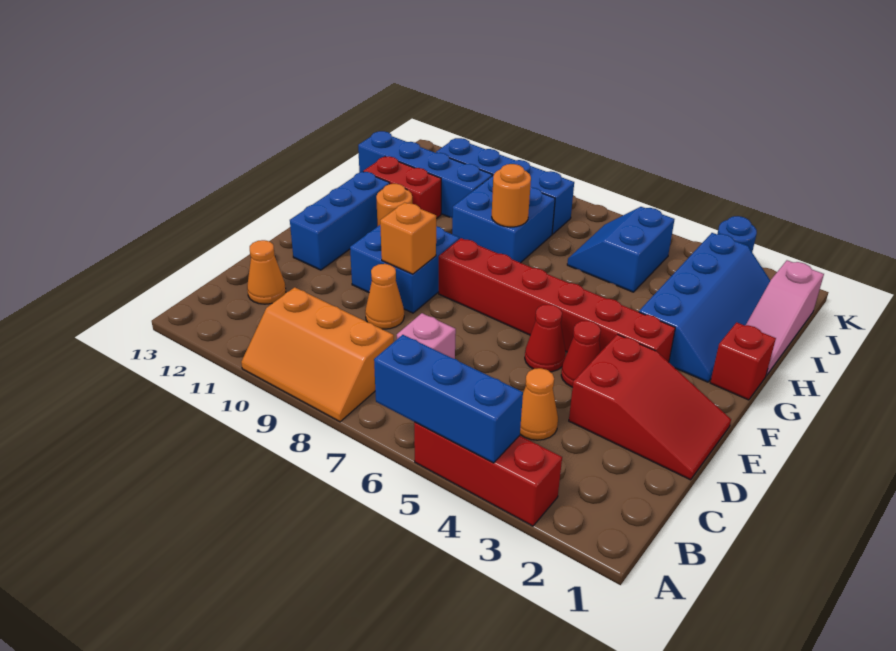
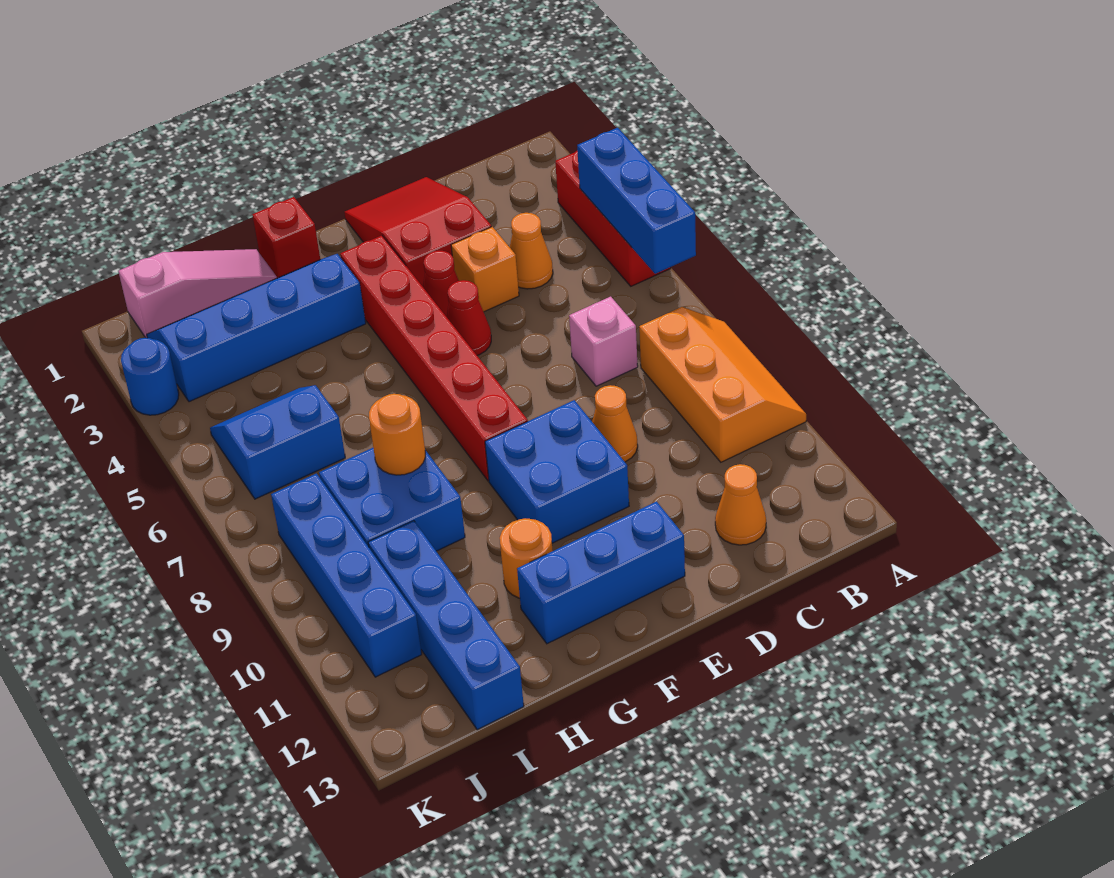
orange brick E9 level 2 -> orange brick D4 level 1
red brick H11:H12 level 1 -> none
blue slope I5:J6 level 1 top 5 -> blue slope I5:J6 level 1 top 6

